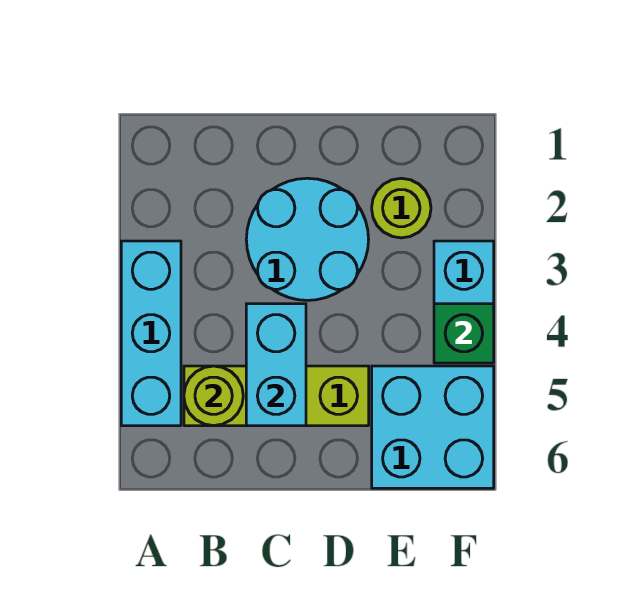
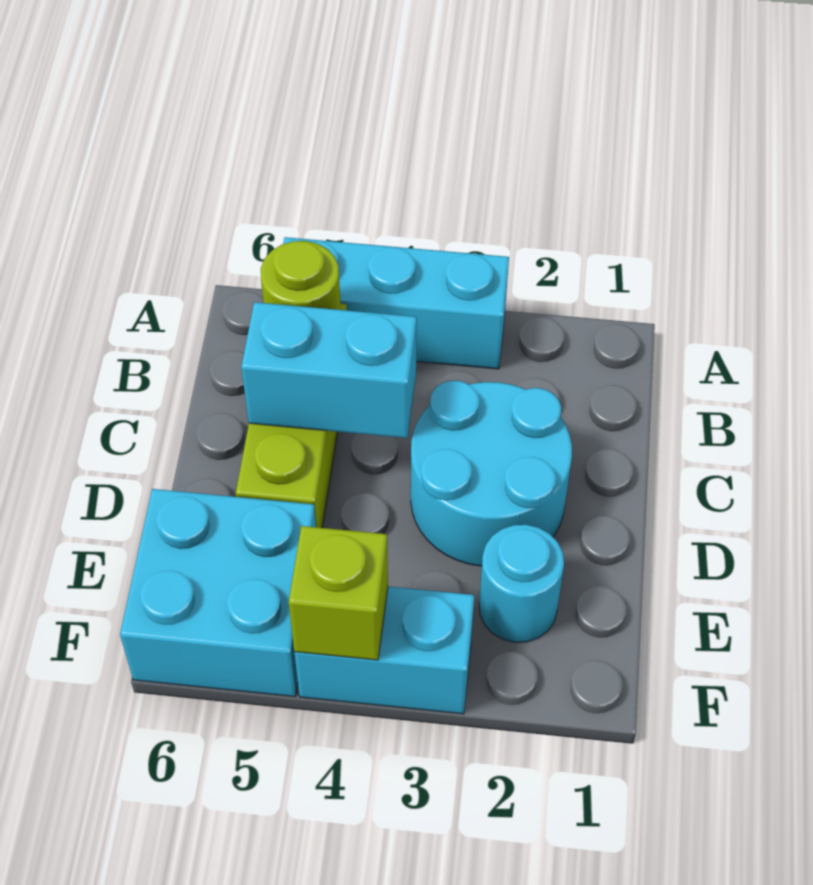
lime round brick E2 level 1 -> cyan round brick E2 level 1
green brick F4 level 2 -> lime brick F4 level 2

